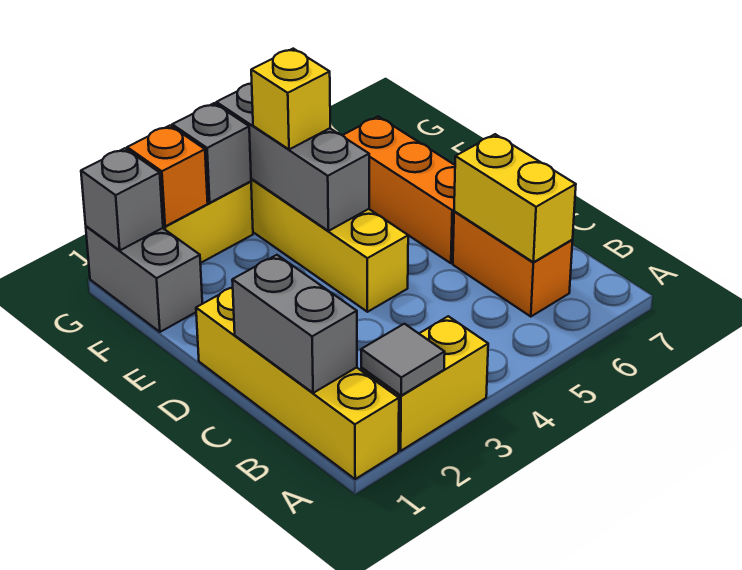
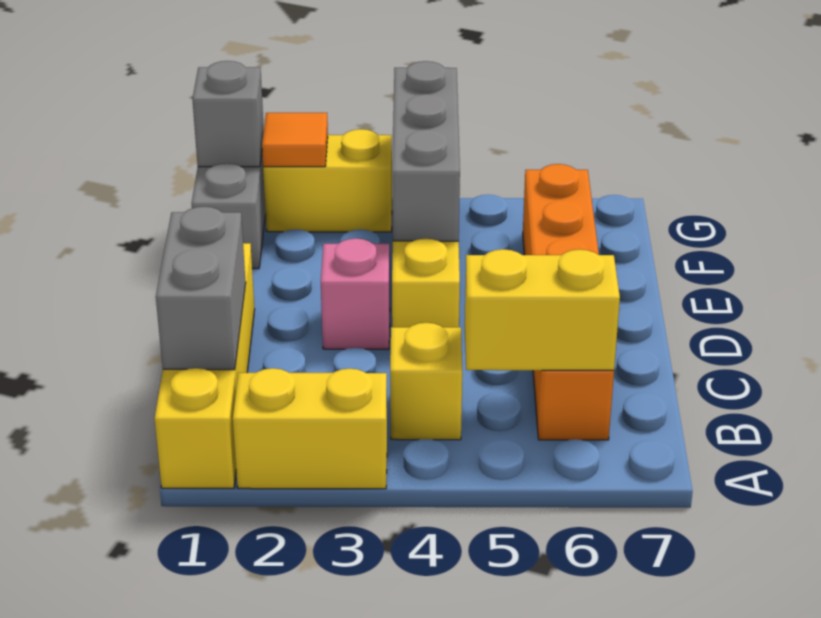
grey tile A2 level 2 -> none
yellow brick B6:C6 level 2 -> yellow brick B5:B6 level 2
none -> pink brick D3 level 1
yellow brick F4 level 3 -> yellow brick B4 level 1
orange brick G2 level 2 -> orange tile G2 level 2
grey brick G3 level 2 -> none

